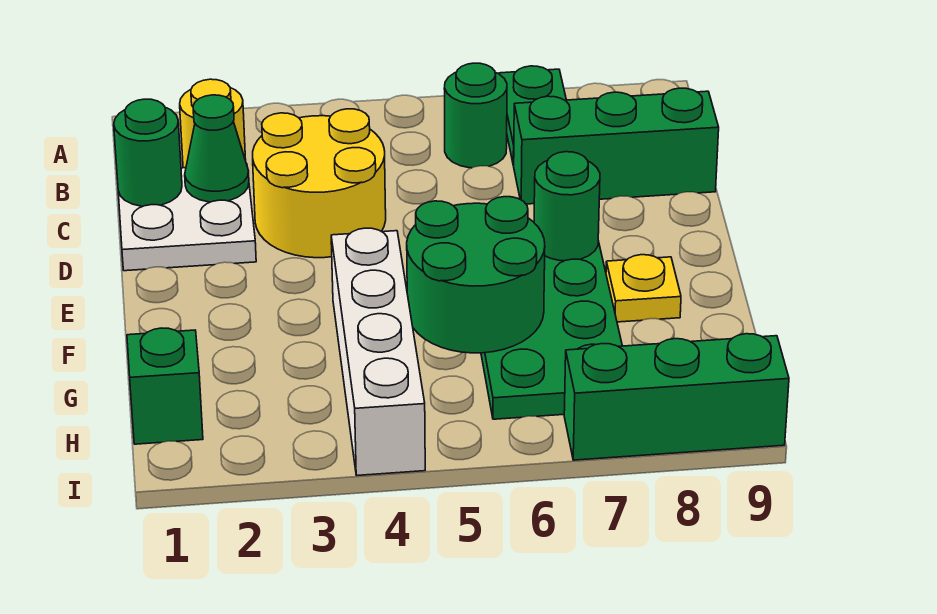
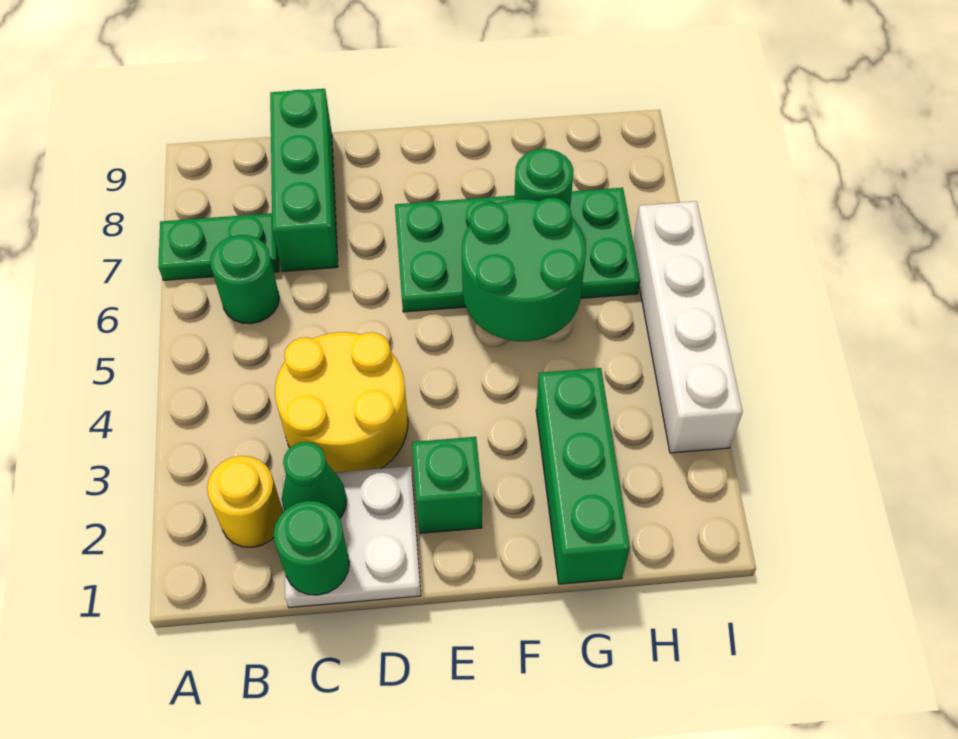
green round brick E7 level 2 -> green round brick G7 level 2
white brick F4:I4 level 1 -> white brick I3:I6 level 1
yellow plate F8 level 1 -> none
green brick H1 level 1 -> green brick E2 level 1
green brick I7:I9 level 1 -> green brick G1:G3 level 1

